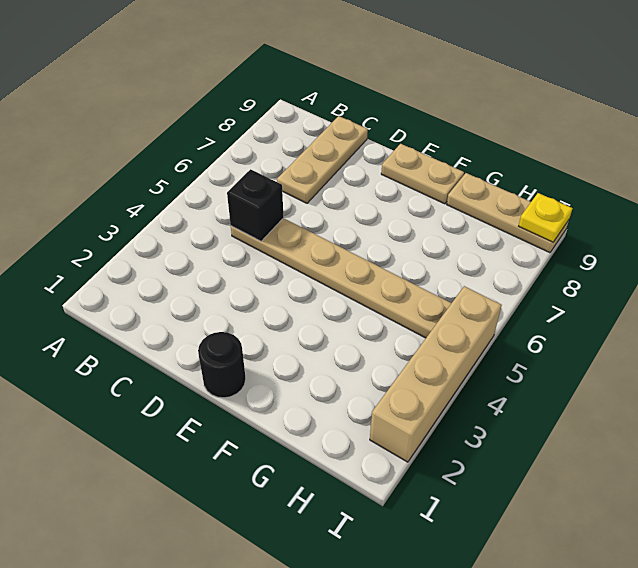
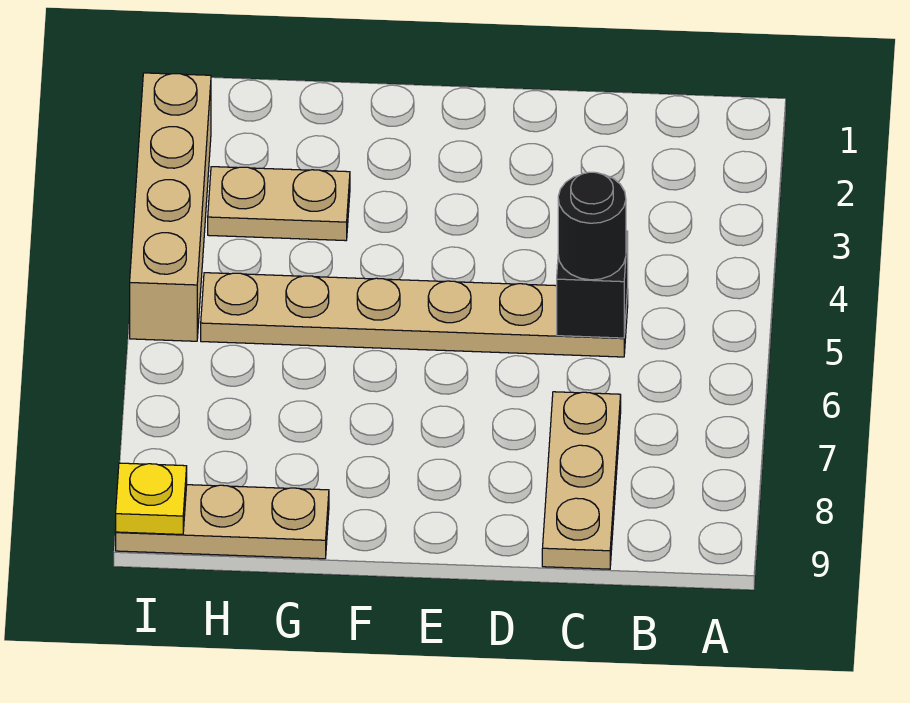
black round brick E1 level 1 -> black round brick C5 level 3
tan plate E9:F9 level 1 -> tan plate G3:H3 level 1

